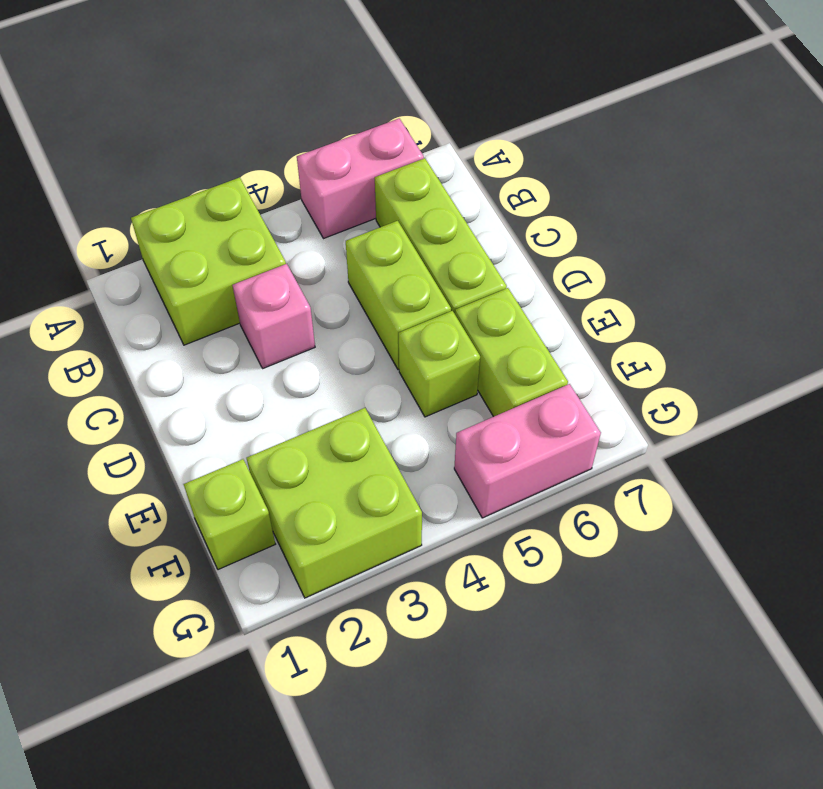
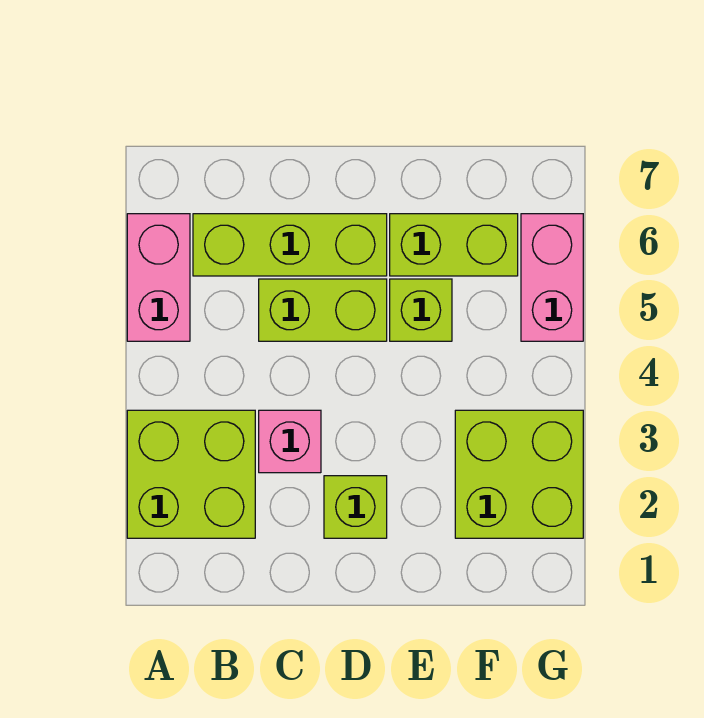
lime brick F1 level 1 -> lime brick D2 level 1

